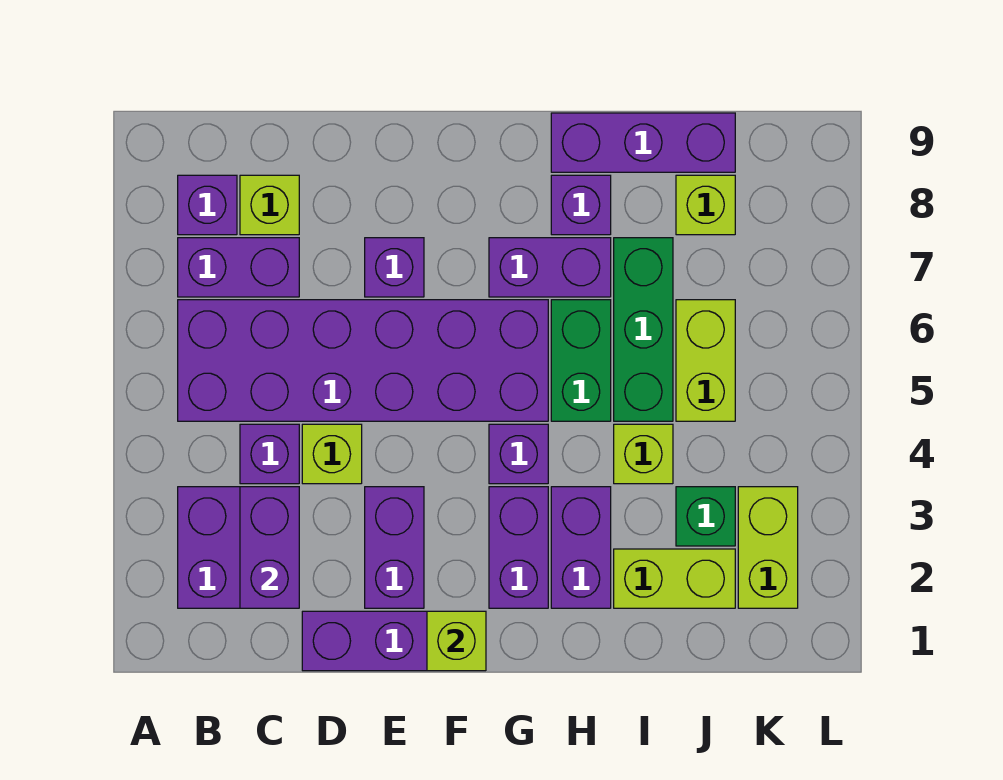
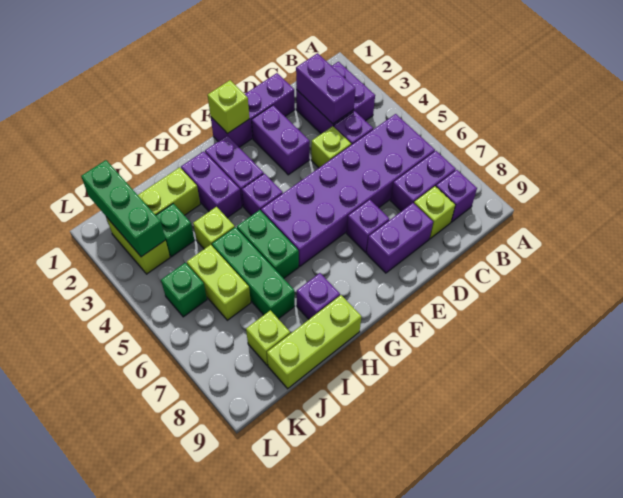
purple brick G7:H7 level 1 -> purple brick D8:E8 level 1
purple brick H9:J9 level 1 -> lime brick H9:J9 level 1
none -> green brick K1:K3 level 2
none -> green brick K5 level 1

